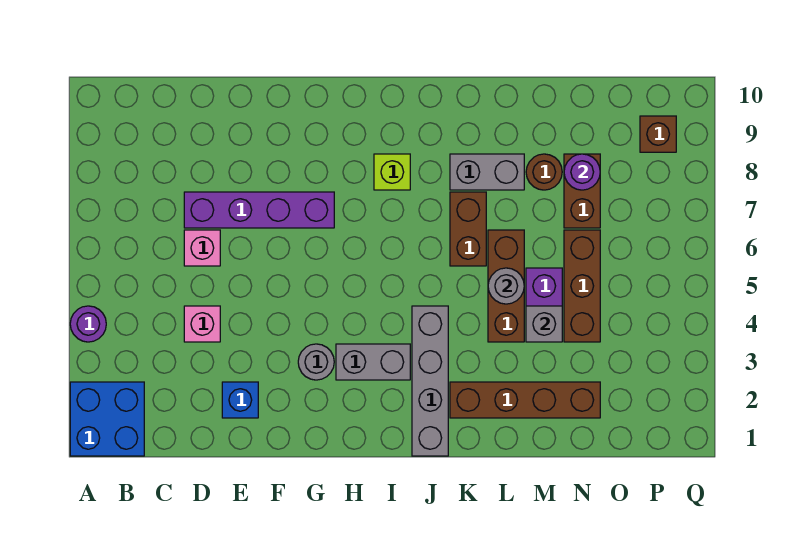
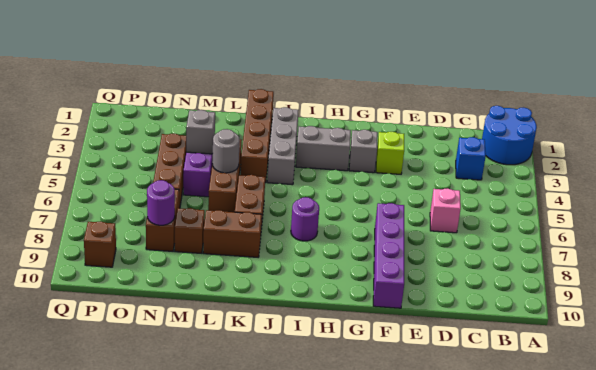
blue brick A1:B2 level 1 -> blue round brick A1:B2 level 1
purple round brick A4 level 1 -> purple round brick I7 level 1
pink brick D4 level 1 -> none
purple brick D7:G7 level 1 -> purple brick F7:F10 level 1
blue brick E2 level 1 -> blue brick C3 level 1
grey round brick G3 level 1 -> grey brick G3 level 1
lime brick I8 level 1 -> lime brick F3 level 1
grey brick J1:J4 level 1 -> grey brick J2:J4 level 1
brown brick K2:N2 level 1 -> brown brick K1:K4 level 1
grey brick K8:L8 level 1 -> brown brick K8:L8 level 1
brown round brick M8 level 1 -> brown brick M8 level 1

